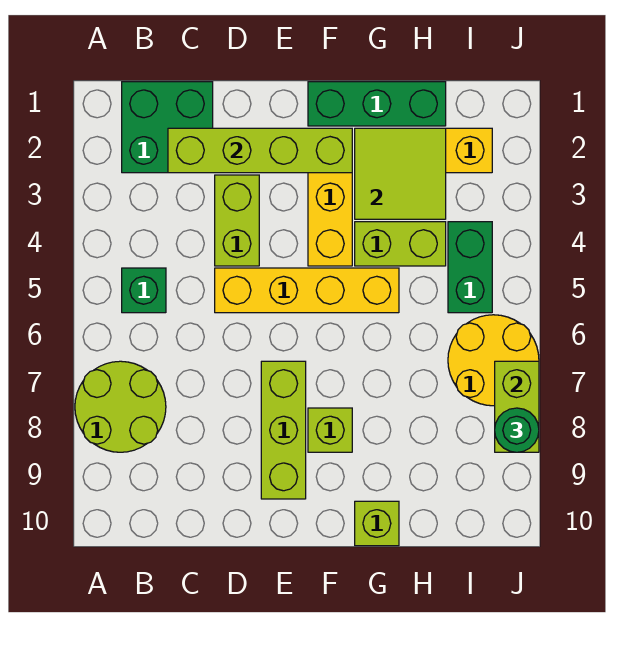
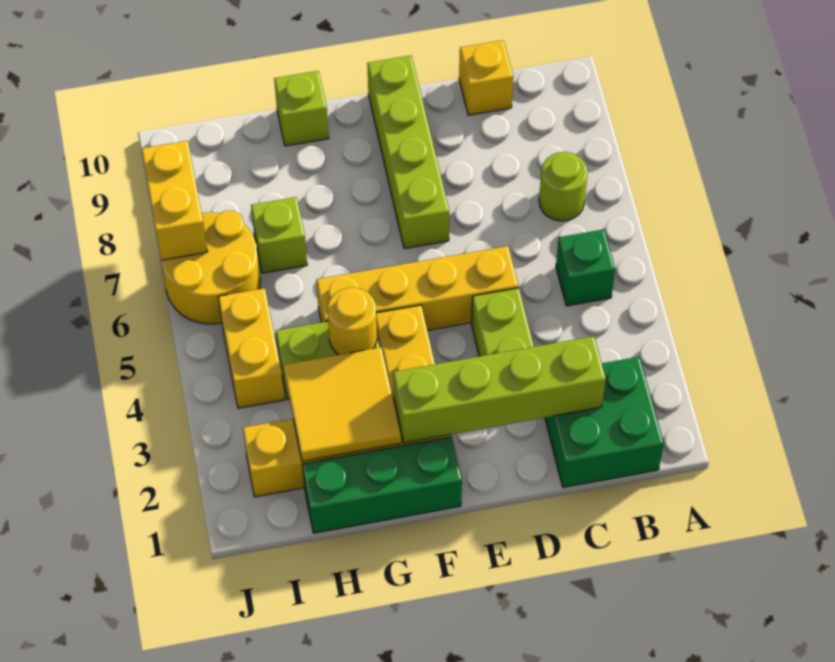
lime round brick A7:B8 level 1 -> lime round brick B7 level 1
none -> yellow brick C10 level 1
lime brick E7:E9 level 1 -> lime brick E7:E10 level 1
lime brick F8 level 1 -> lime brick H7 level 1
lime tile G2:H3 level 2 -> yellow tile G2:H3 level 2
none -> yellow round brick G4 level 2
green brick I4:I5 level 1 -> yellow brick I4:I5 level 1
lime brick J7:J8 level 2 -> yellow brick J7:J8 level 2
green round brick J8 level 3 -> none

